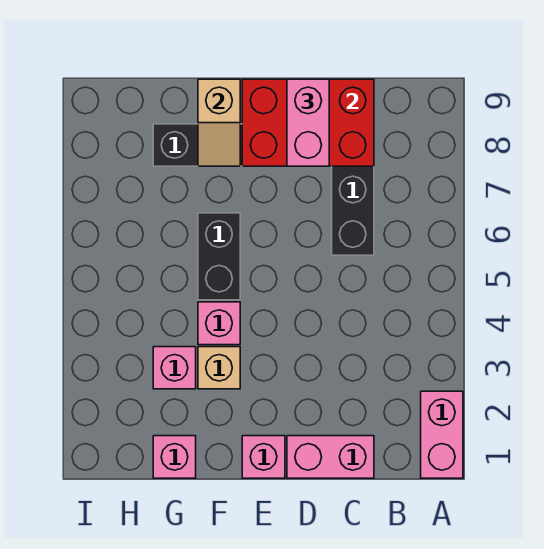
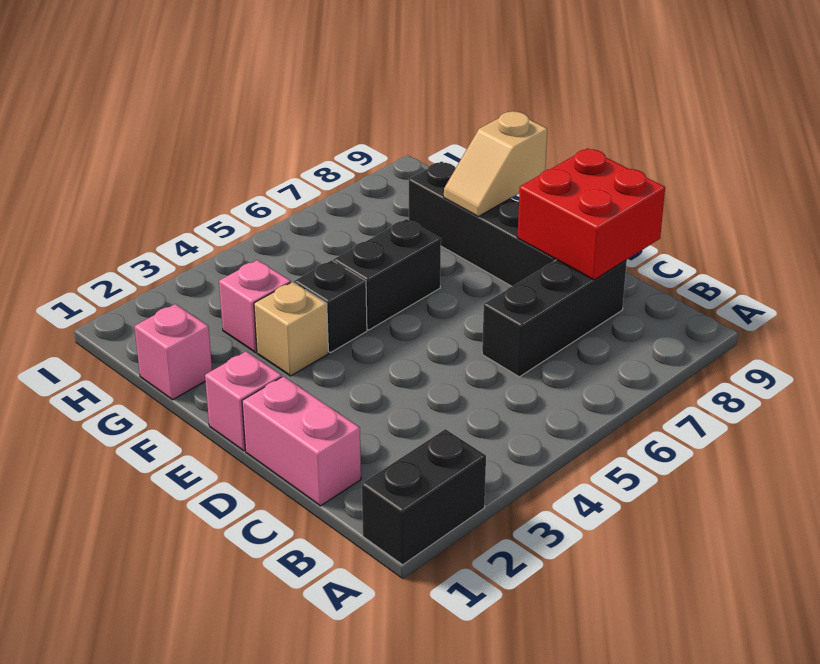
pink brick A1:A2 level 1 -> black brick A1:A2 level 1
red brick C8:E9 level 2 -> red brick C8:D9 level 2
pink brick D8:D9 level 3 -> none
pink brick F4 level 1 -> black brick F4 level 1

